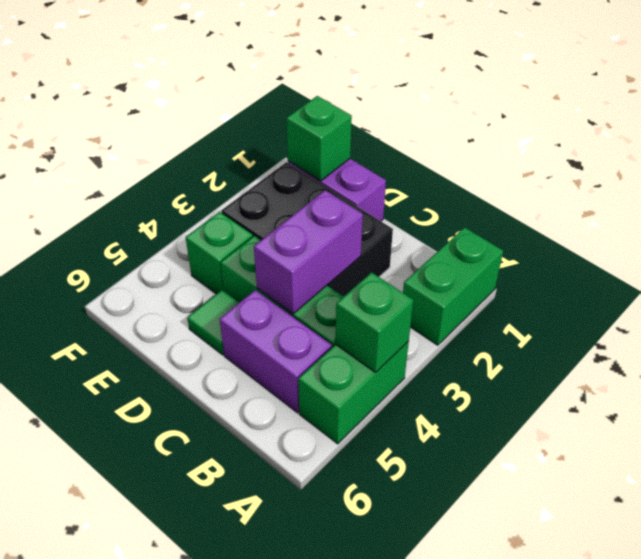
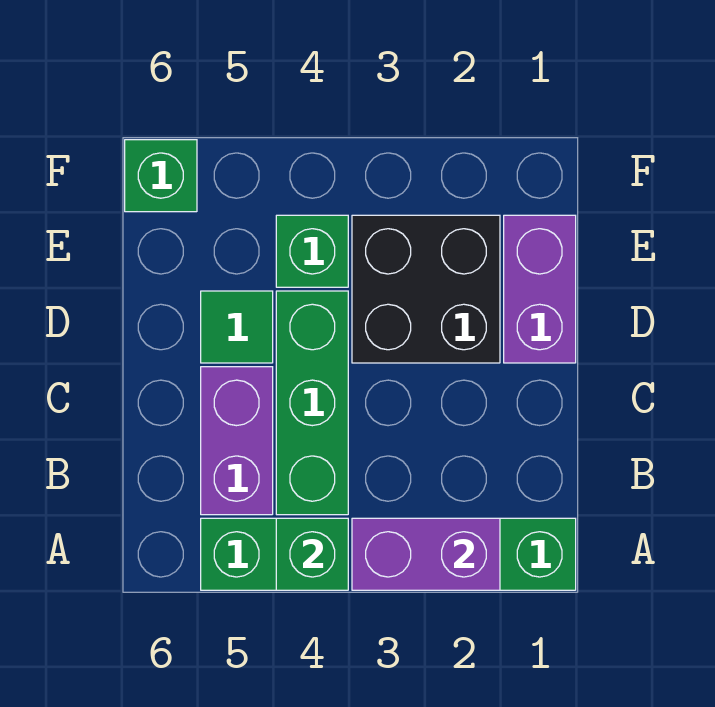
black brick C2:E3 level 1 -> black brick D2:E3 level 1
purple brick C3:C4 level 2 -> purple brick A2:A3 level 2
green brick E1 level 2 -> green brick F6 level 1

